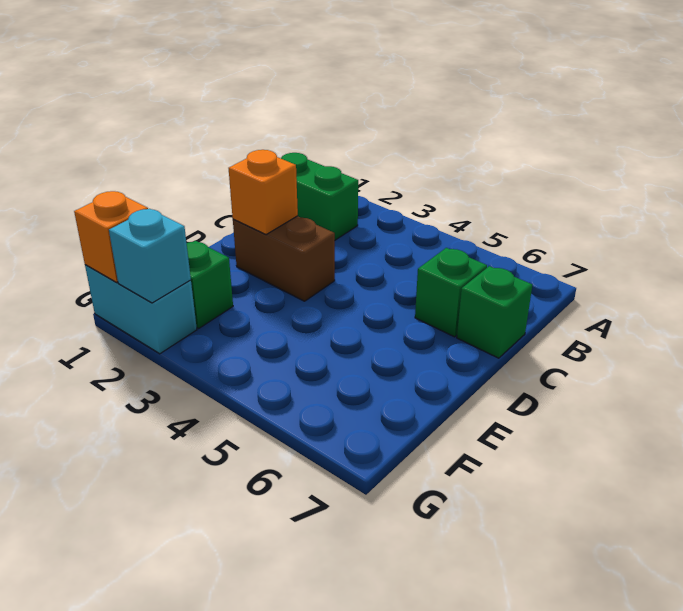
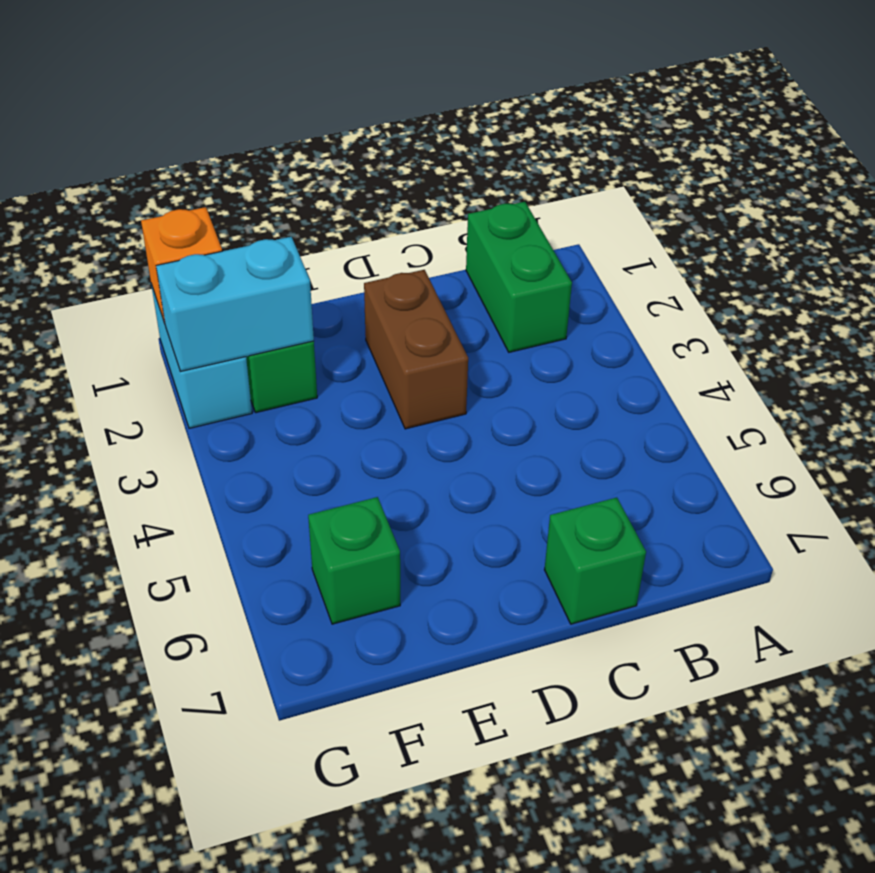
green brick C6 level 1 -> green brick F6 level 1
orange brick D2 level 2 -> none
cyan brick G2 level 2 -> cyan brick F2:G2 level 2

